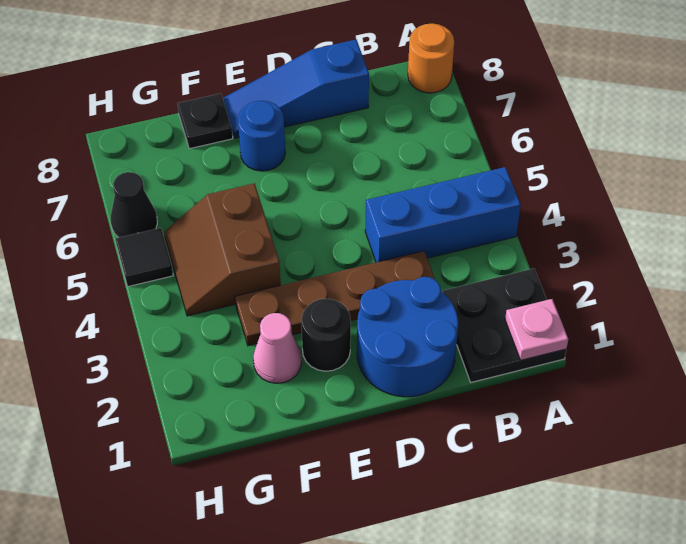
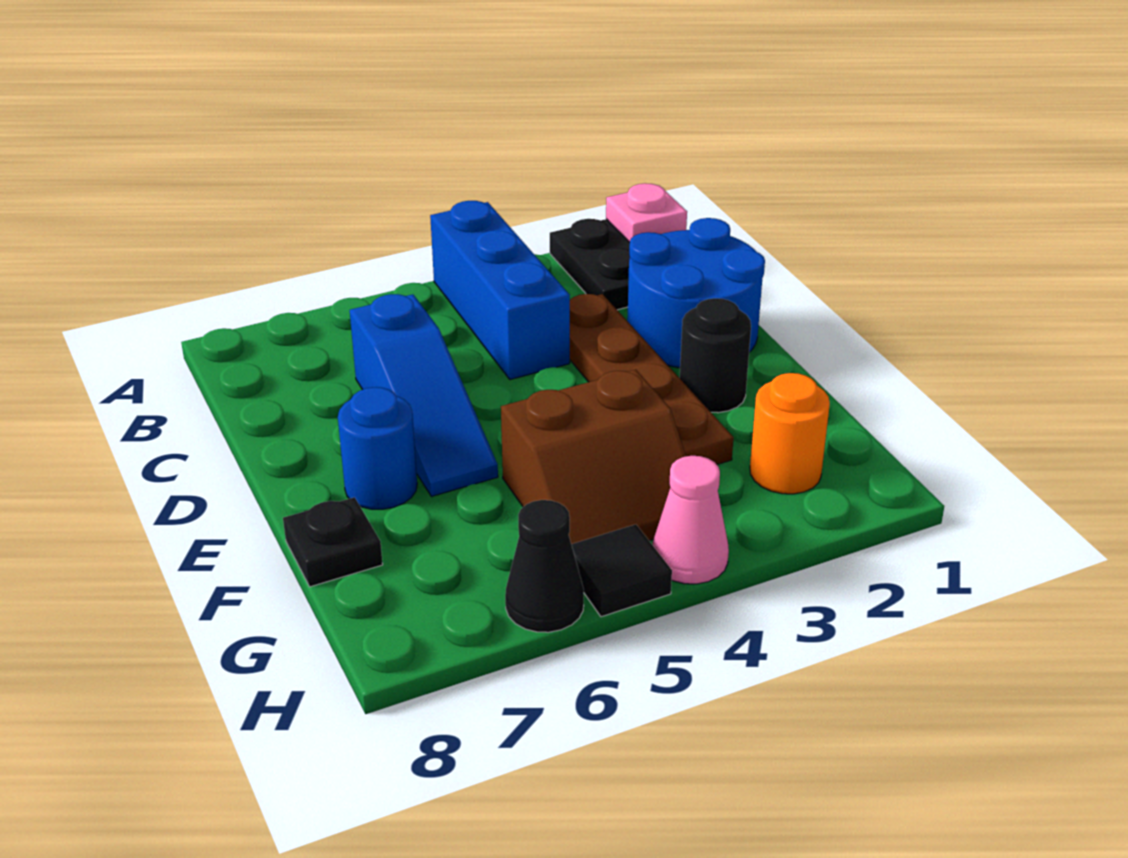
orange round brick A8 level 1 -> orange round brick G2 level 1
blue slope C8:E8 level 1 top C -> blue slope C6:E6 level 1 top C
pink cone F2 level 1 -> pink cone H4 level 1

